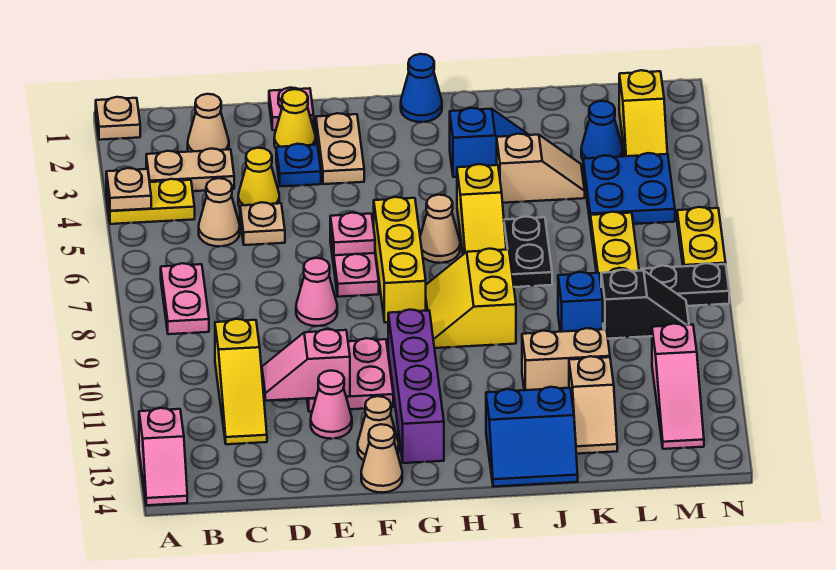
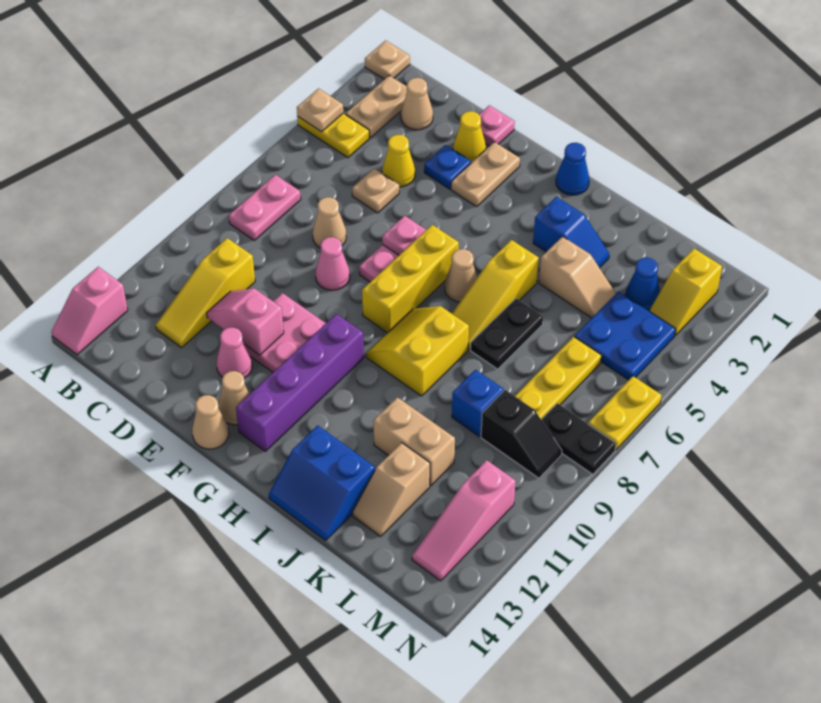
tan plate B3:C3 level 1 -> tan plate B2:B3 level 1
tan cone C5 level 1 -> tan cone D7 level 1

